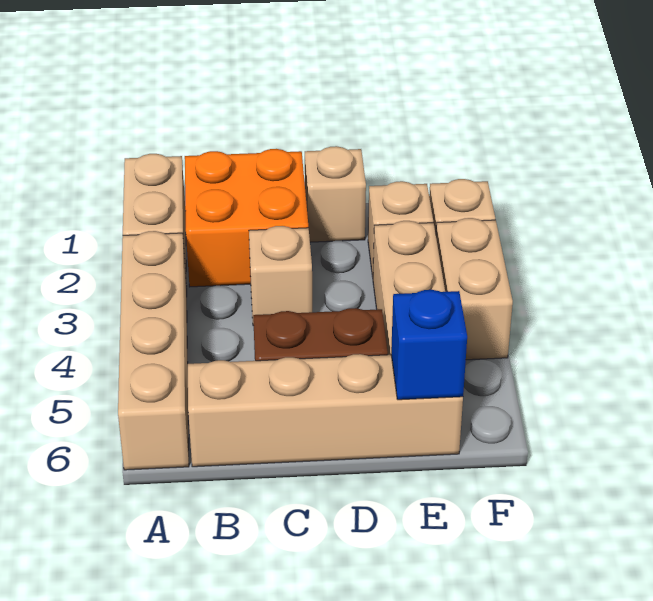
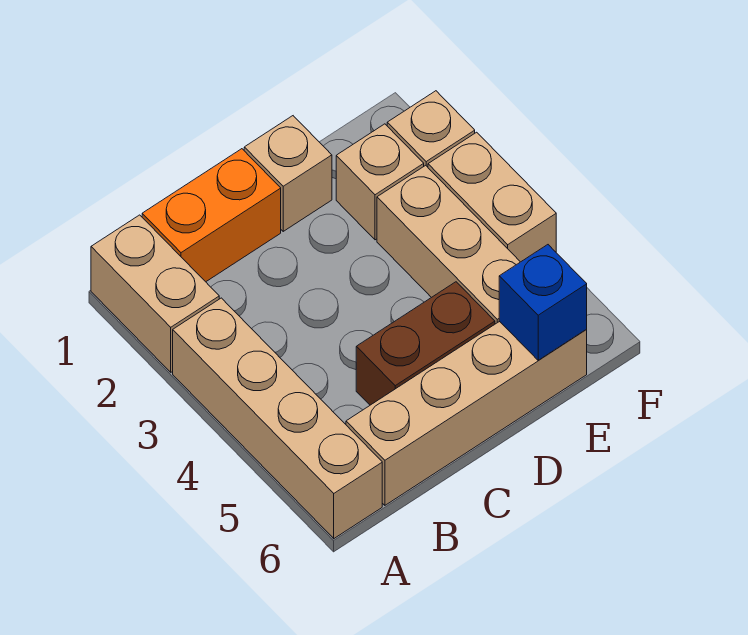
orange brick B1:C2 level 1 -> orange brick B1:C1 level 1
tan brick C3 level 1 -> none

